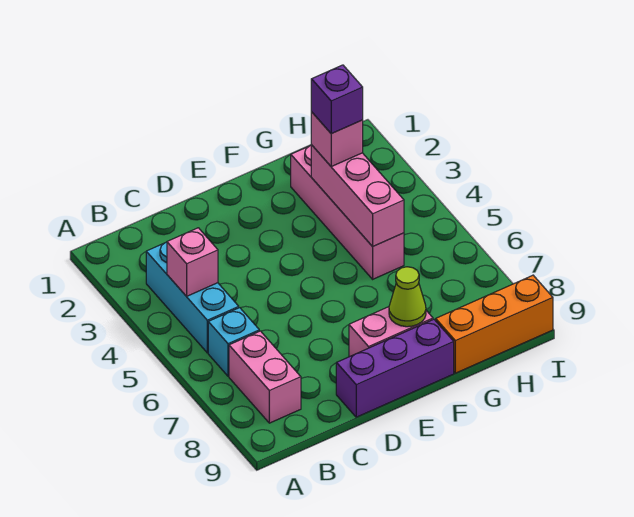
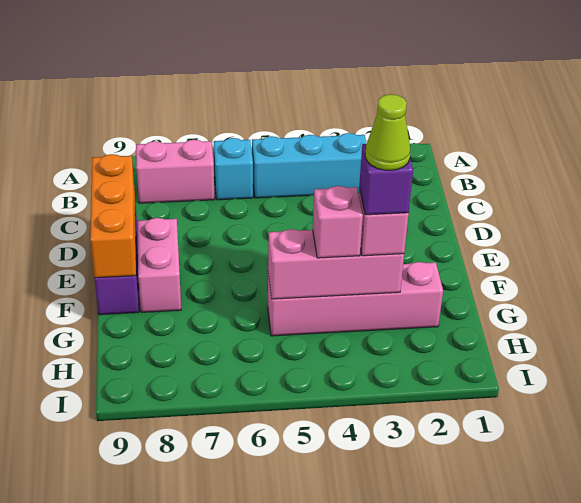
pink brick B4 level 2 -> pink brick G4 level 3
lime cone F8 level 2 -> lime cone G3 level 5
orange brick G9:I9 level 1 -> orange brick D9:F9 level 2

